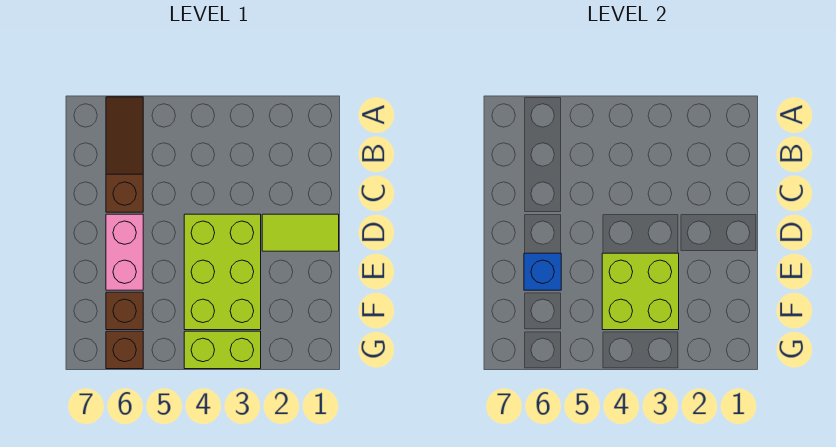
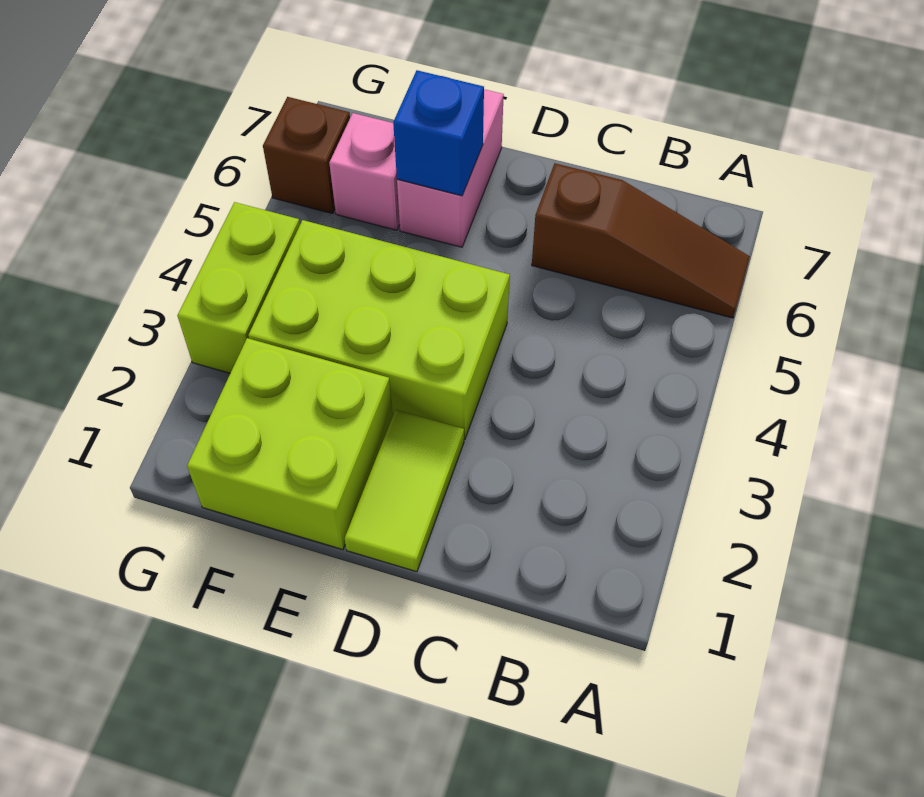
pink brick D6:E6 level 1 -> pink brick E6:E7 level 1
lime brick E3:F4 level 2 -> lime brick E1:F2 level 1
brown brick F6 level 1 -> pink brick F6 level 1

